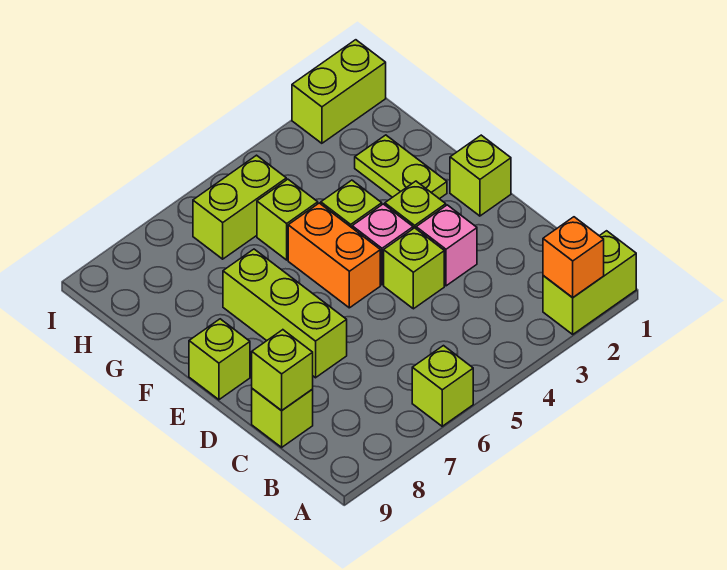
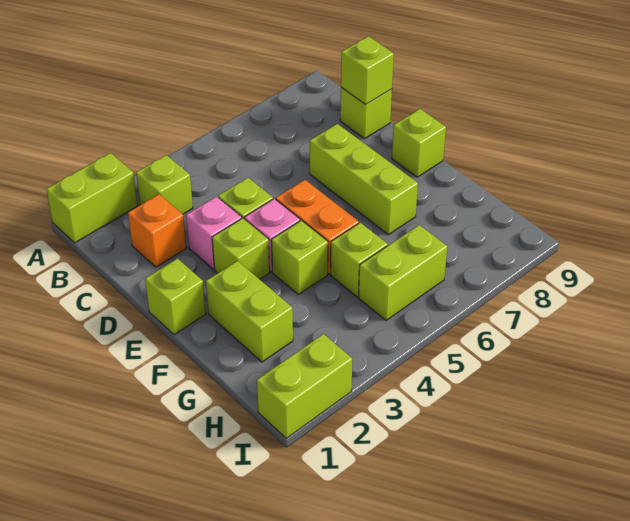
orange brick A2 level 2 -> orange brick C2 level 1
lime brick A6 level 1 -> lime brick B3 level 1
lime plate F2:G2 level 1 -> lime brick F2:G2 level 1

